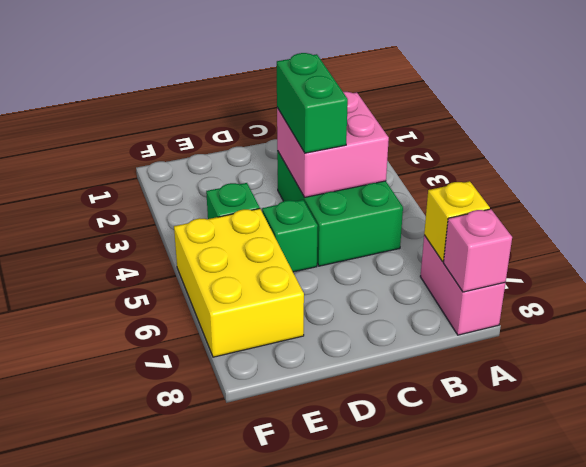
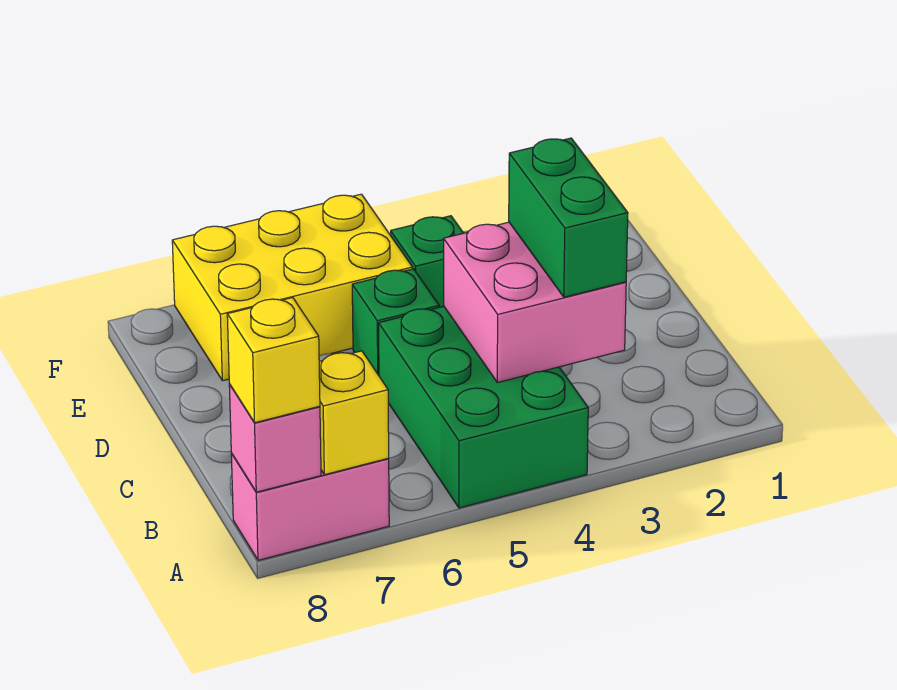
none -> yellow brick A8 level 3
green brick B3:C5 level 1 -> green brick A4:C5 level 1
green brick C3:C4 level 3 -> green brick B3:C3 level 3

